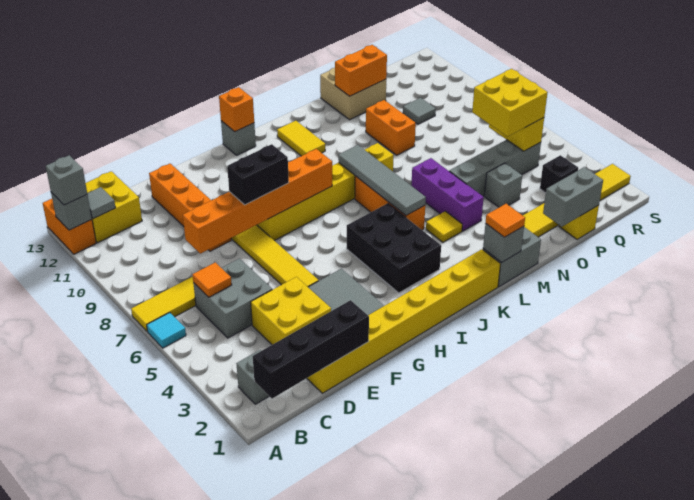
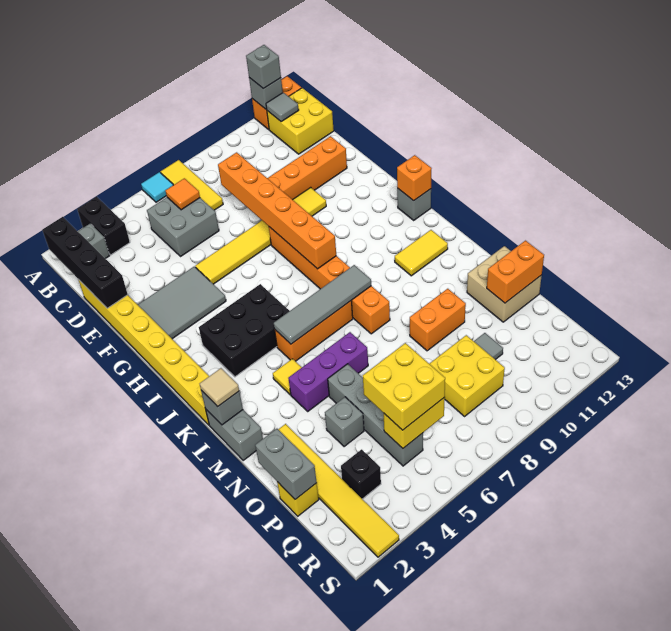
yellow brick D3:E4 level 1 -> yellow brick P8:Q9 level 1
black brick F8:G8 level 3 -> black brick A3:B3 level 1
yellow brick G8:L8 level 1 -> orange brick G8:L8 level 1
orange tile L1 level 3 -> tan tile L1 level 3
orange brick N12:O12 level 2 -> orange brick O12:O13 level 2

